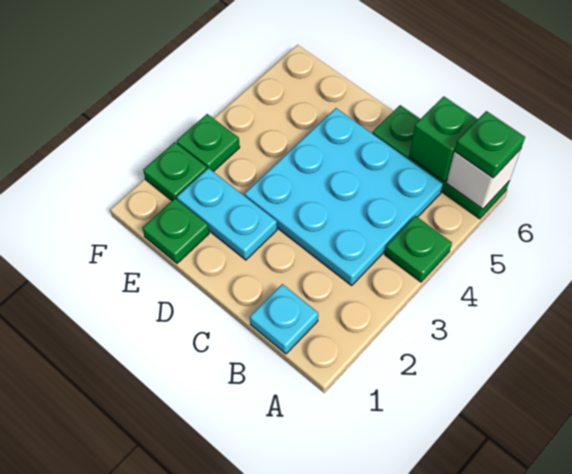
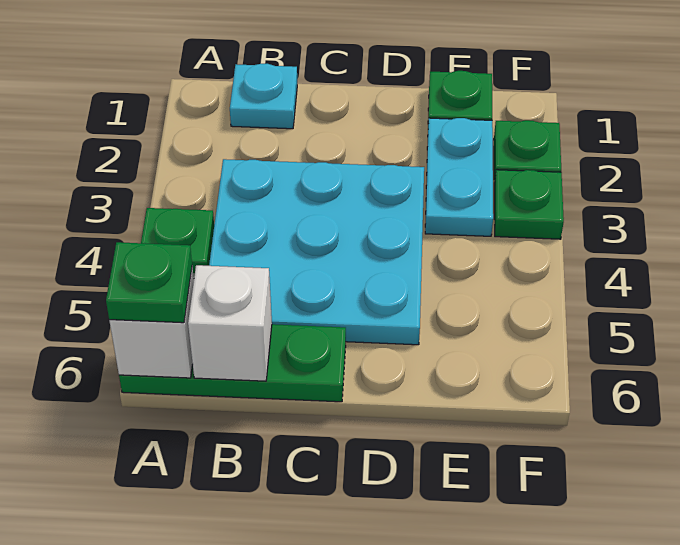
green brick B6 level 2 -> white brick B6 level 2
cyan plate D2:E2 level 1 -> cyan plate E2:E3 level 1

